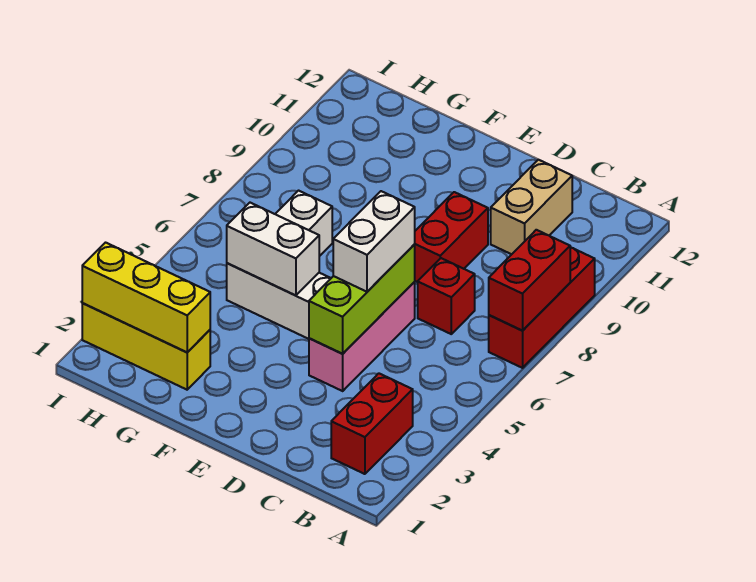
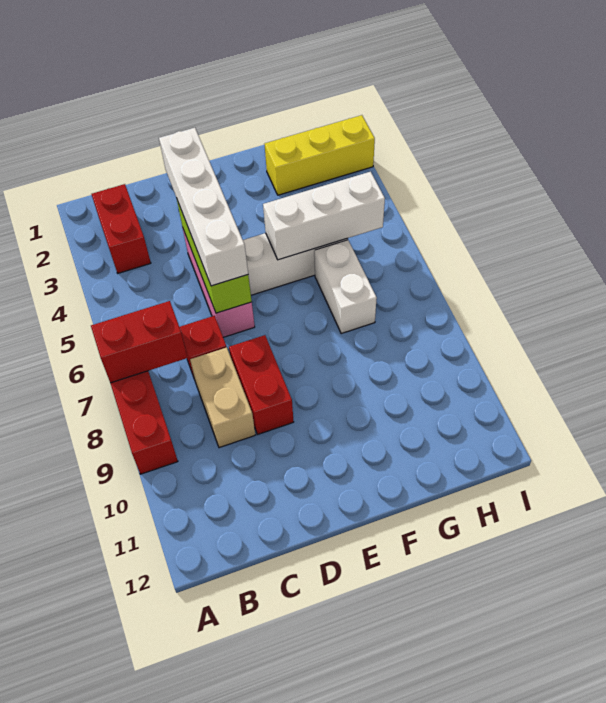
red brick A7:A8 level 2 -> red brick A7:B7 level 2
tan brick C10:C11 level 1 -> tan brick C8:C9 level 1
white brick D5:D6 level 3 -> white brick D3:D6 level 3
white brick F5:G5 level 2 -> white brick F5:H5 level 2
yellow brick G2:I2 level 2 -> none

